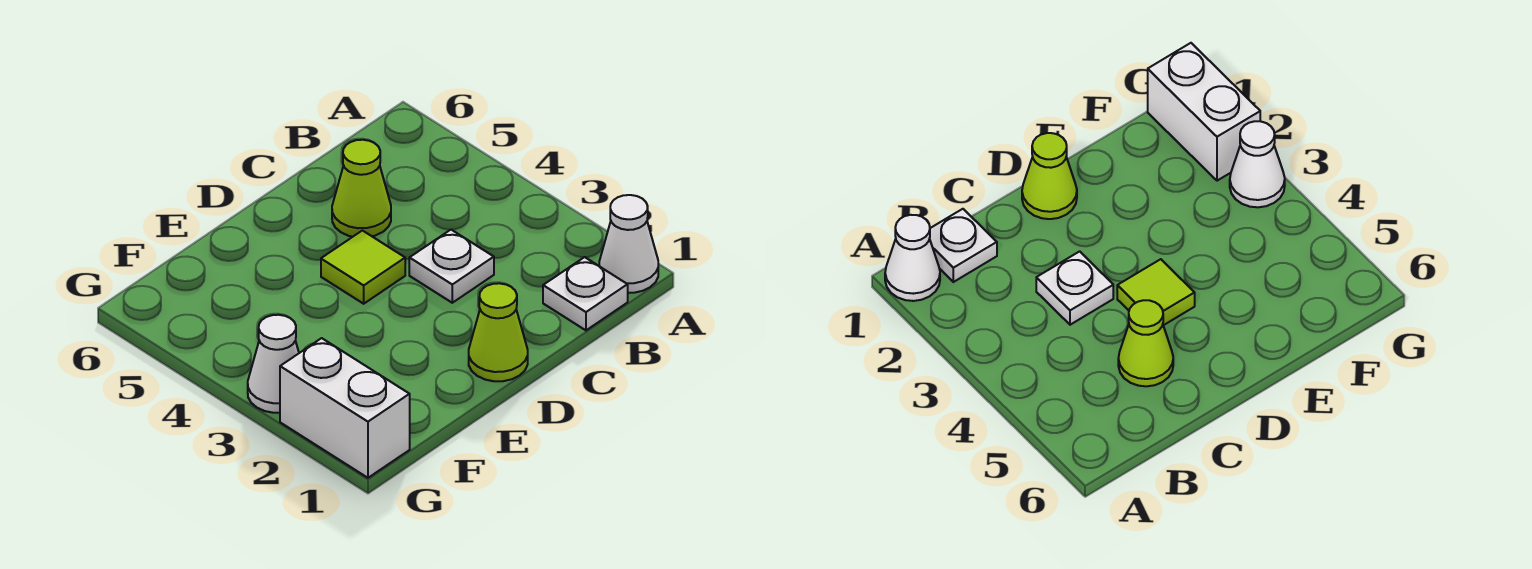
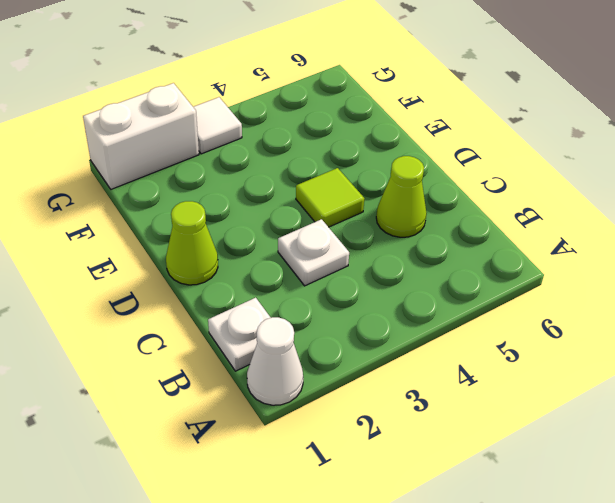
white cone G3 level 1 -> white tile G3 level 1

